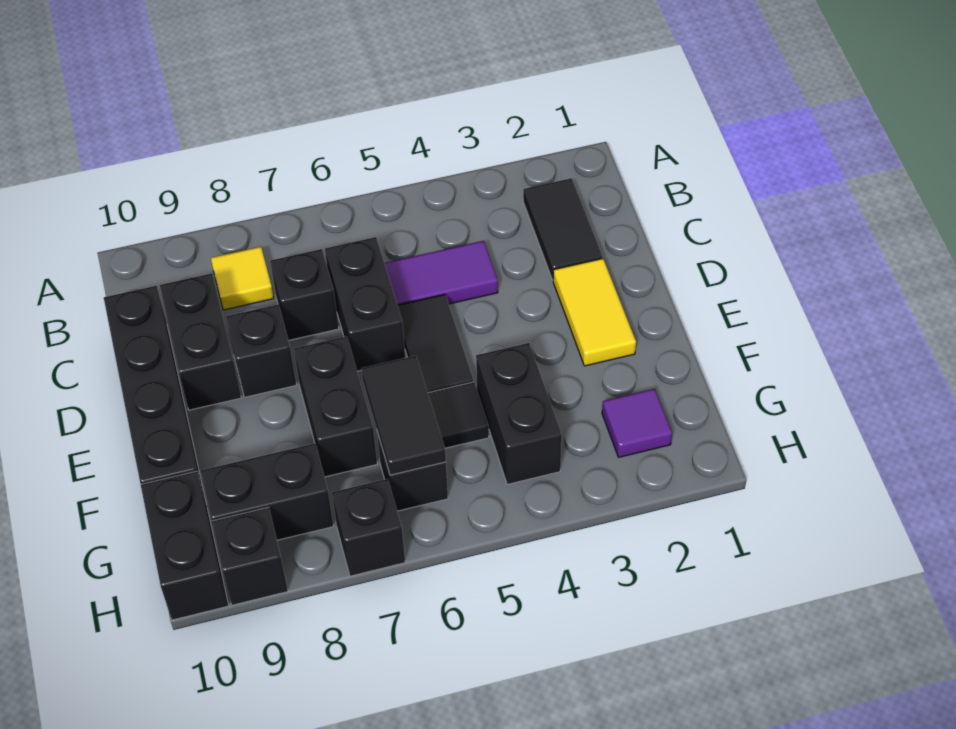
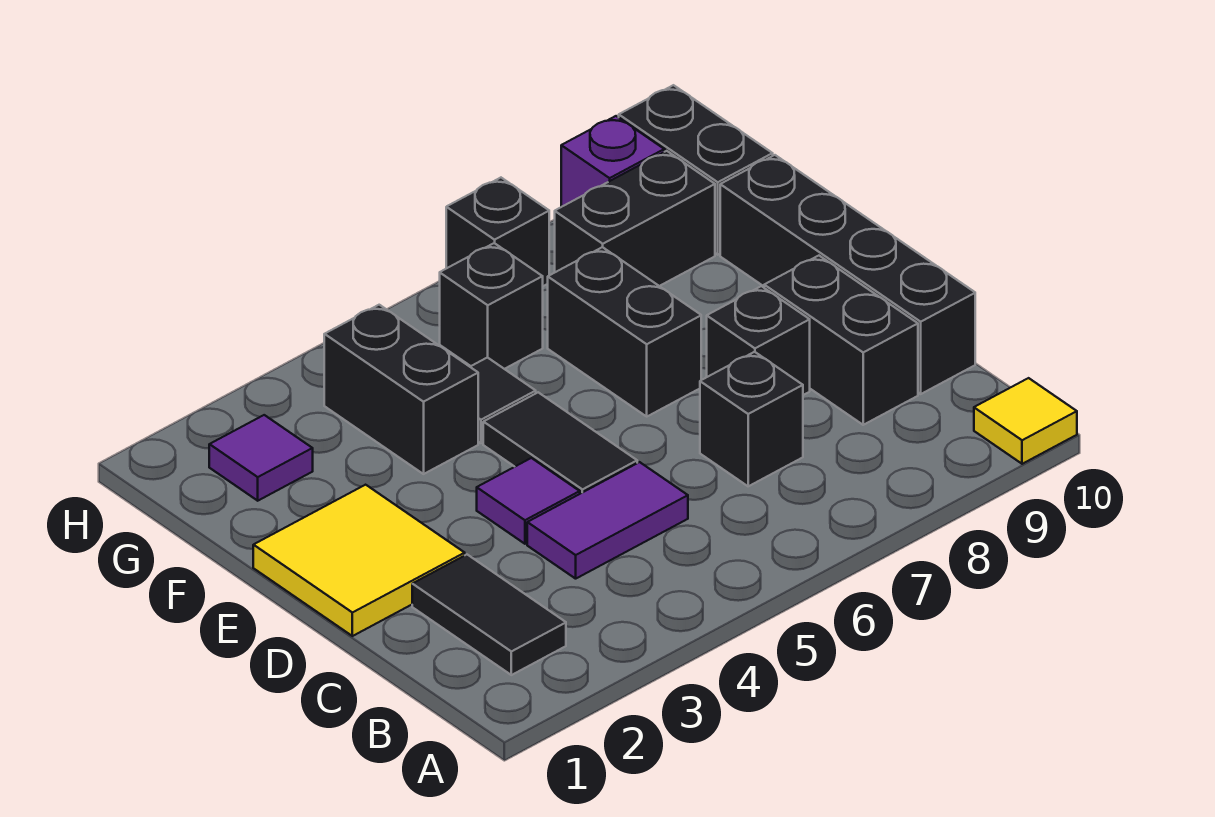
yellow tile B8 level 1 -> yellow tile A10 level 1
black brick C6:D6 level 1 -> none
yellow tile D2:E2 level 1 -> yellow tile D1:E2 level 1
none -> purple tile D4 level 1
black tile F6:G6 level 2 -> none
black brick H9 level 1 -> purple brick H9 level 1

